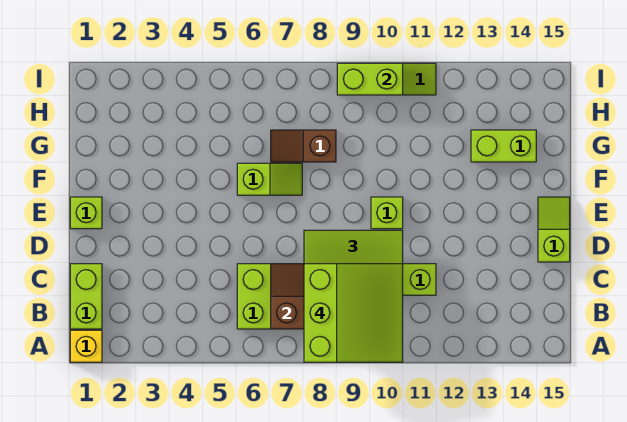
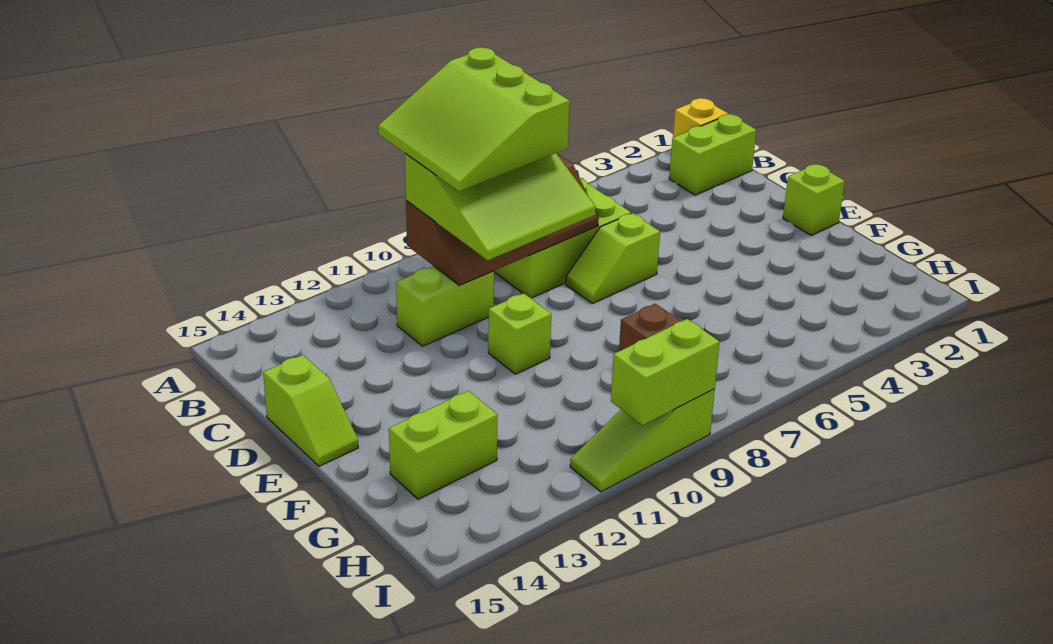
lime brick B1:C1 level 1 -> lime brick B1:B2 level 1
lime slope F6:F7 level 1 top 6 -> lime slope D6:D7 level 1 top 6

